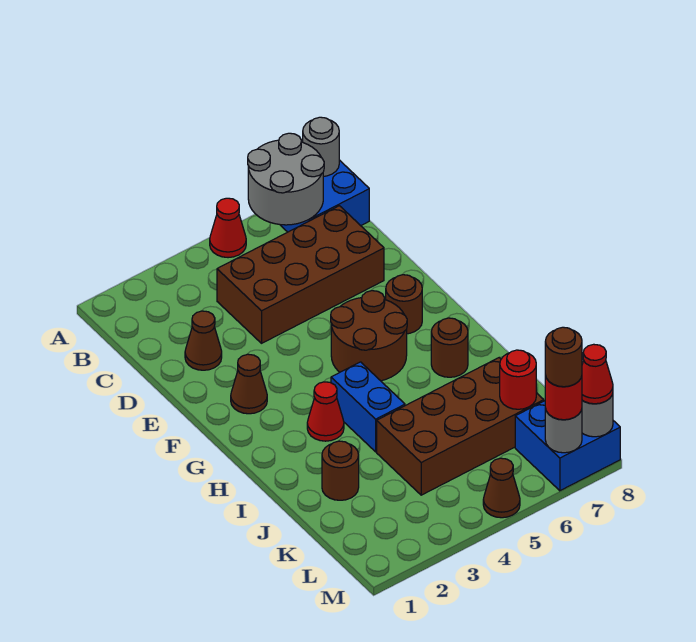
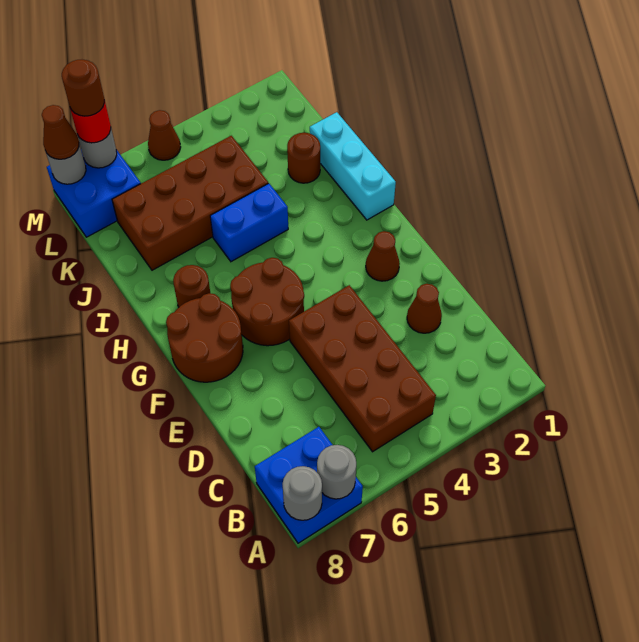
red cone A5 level 1 -> none
grey round brick A6:B7 level 2 -> grey round brick A7 level 2
brown brick C4:D7 level 1 -> brown brick B4:E5 level 1
brown round brick F7 level 1 -> brown round brick F7:G8 level 1
none -> cyan brick H1:J1 level 1
red cone H3 level 1 -> none
blue brick H4:I4 level 1 -> blue brick I4:I5 level 1
red round brick K7 level 2 -> none
red cone M8 level 3 -> brown cone M8 level 3

